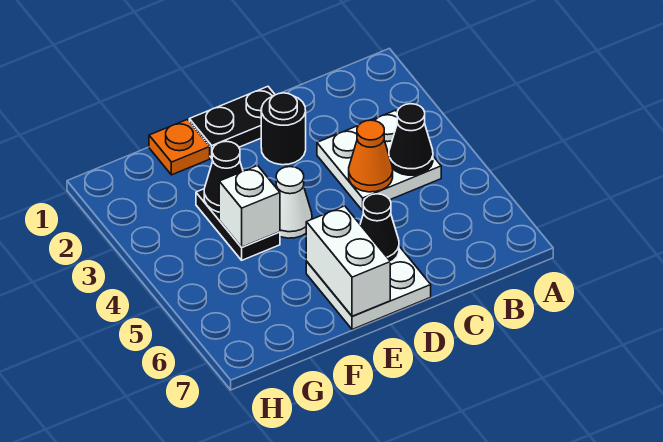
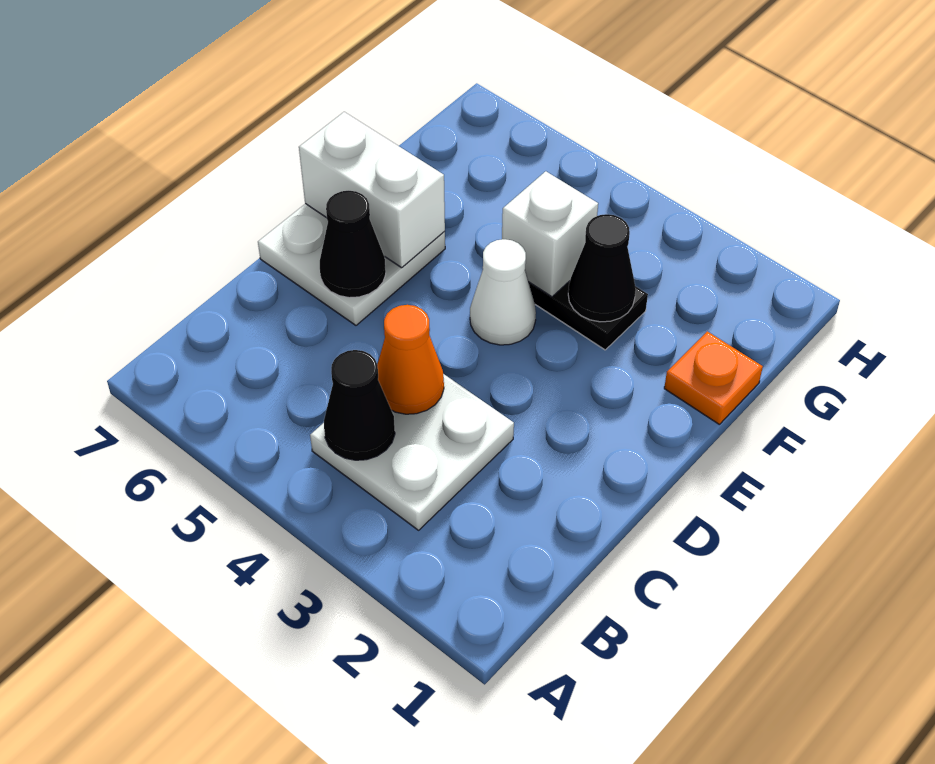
black plate D1:E1 level 1 -> none
black round brick D2 level 1 -> none

